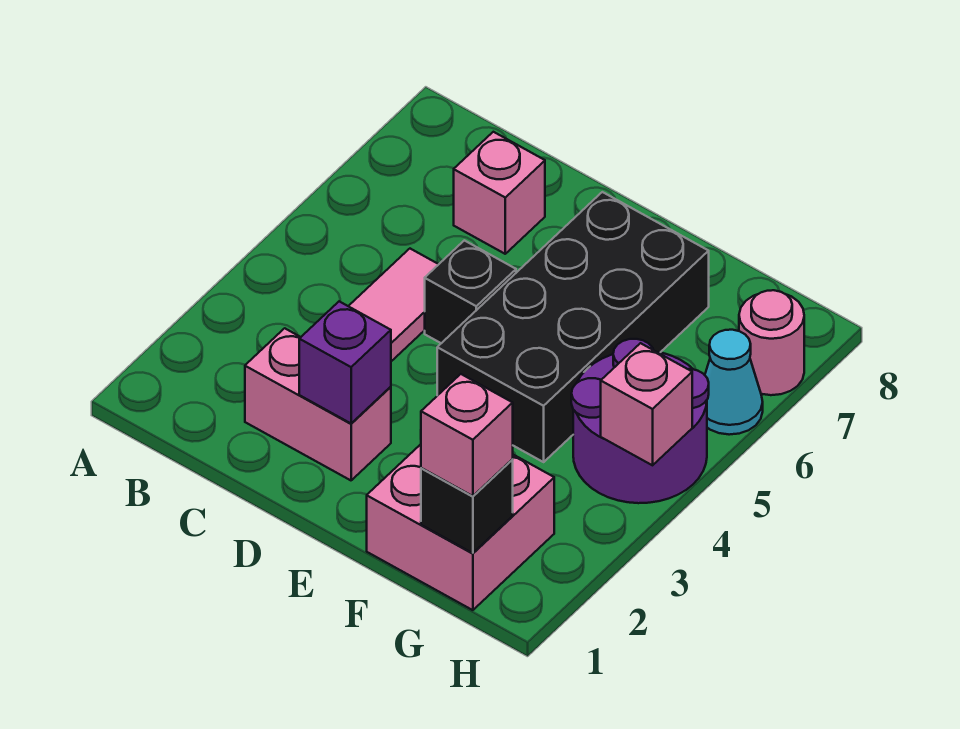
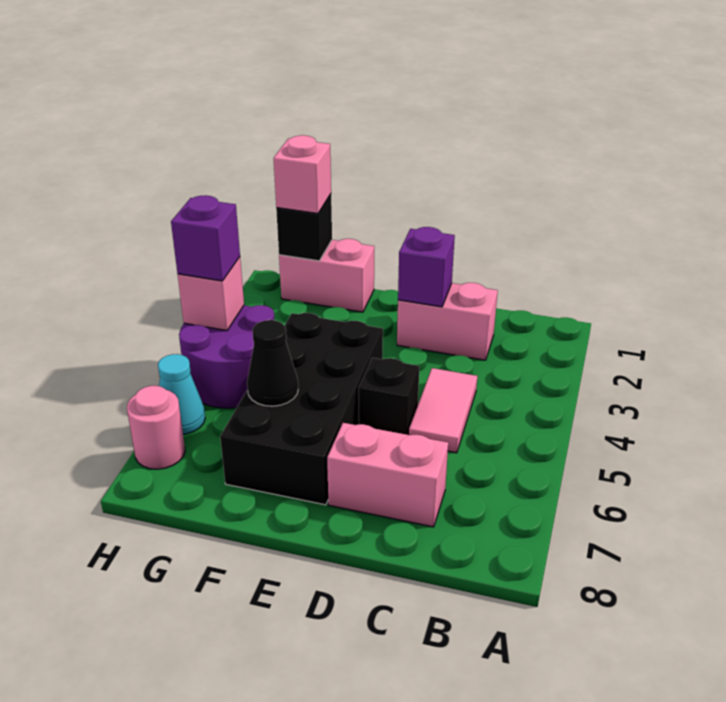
pink brick C7 level 1 -> pink brick C7:D7 level 1
pink brick F1:G2 level 1 -> pink brick F1:G1 level 1
none -> black cone F6 level 2
none -> purple brick H4 level 3

